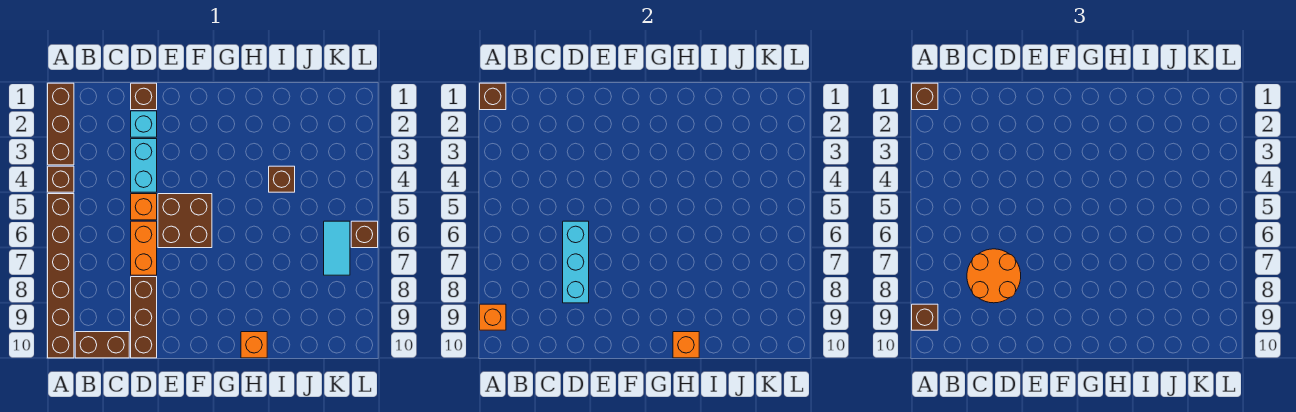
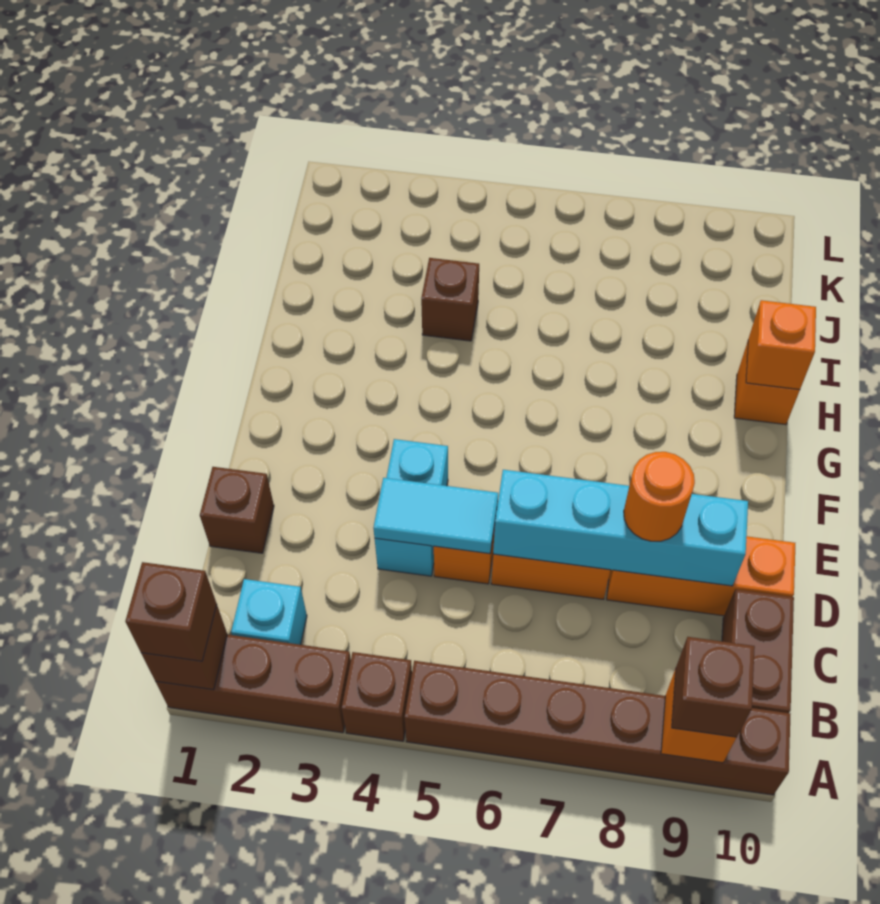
orange round brick C7:D8 level 3 -> orange round brick D8 level 3
cyan brick D2 level 1 -> cyan brick B2 level 1
cyan brick D3:D4 level 1 -> cyan brick D4:E4 level 1
cyan brick D6:D8 level 2 -> cyan brick D6:D9 level 2
brown brick D8:D10 level 1 -> orange brick D8:D10 level 1
brown brick E5:F6 level 1 -> none
cyan tile K6:K7 level 1 -> cyan tile D4:D5 level 2
brown brick L6 level 1 -> none

